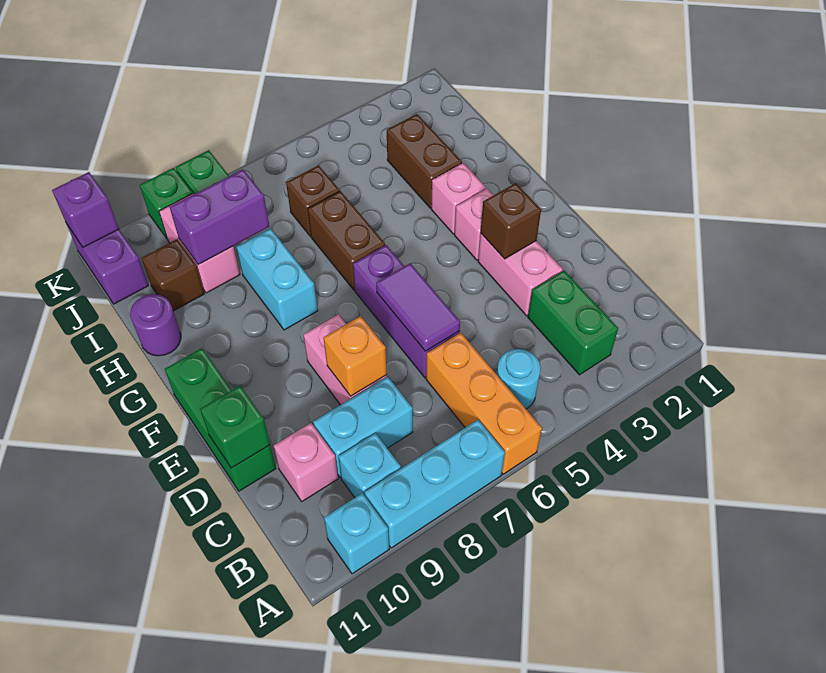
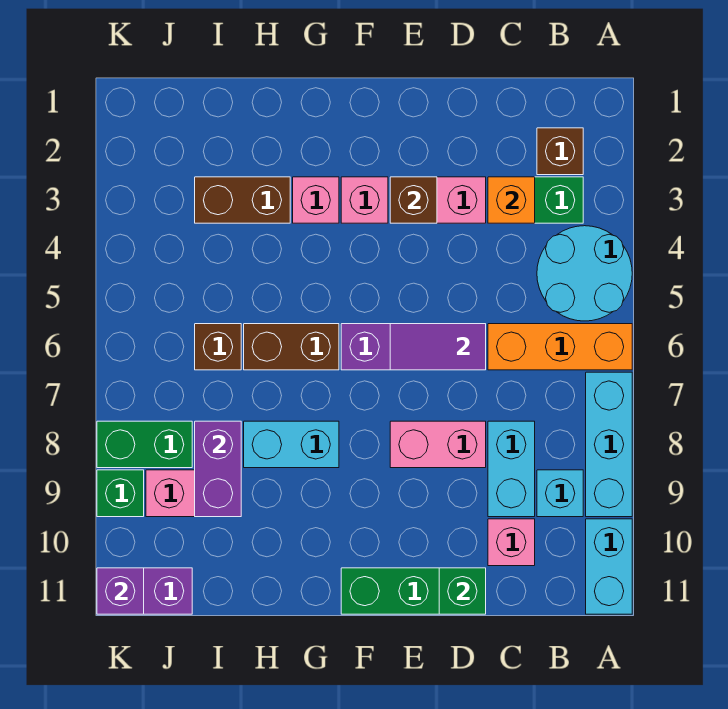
cyan brick A10 level 1 -> cyan brick A10:A11 level 1
cyan round brick B5 level 1 -> cyan round brick A4:B5 level 1
orange brick D8 level 2 -> orange brick C3 level 2
purple round brick H11 level 1 -> none
brown brick I10 level 1 -> brown brick B2 level 1

